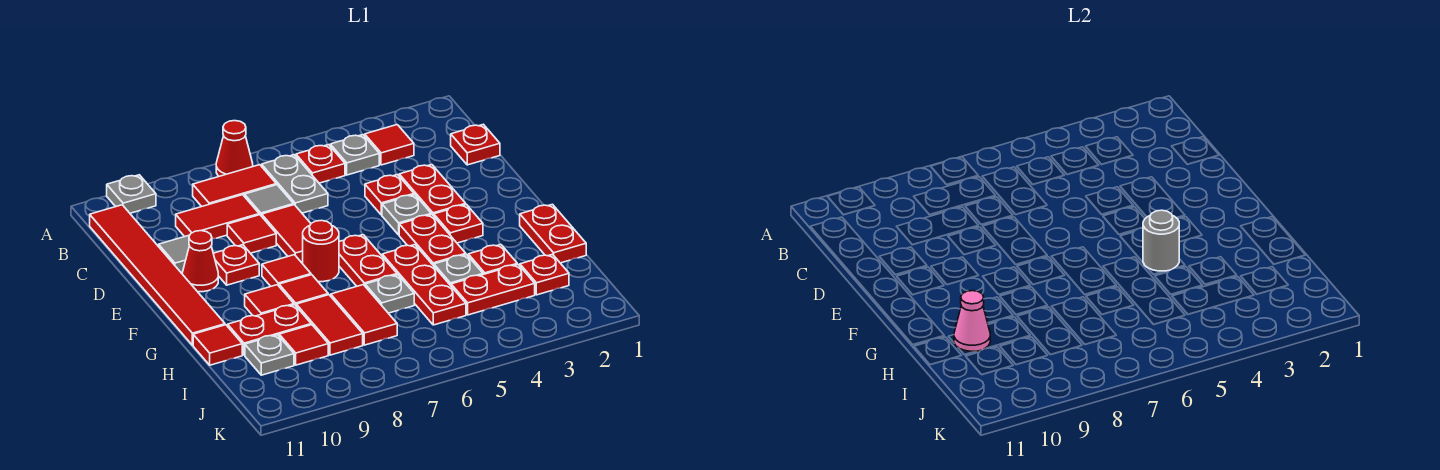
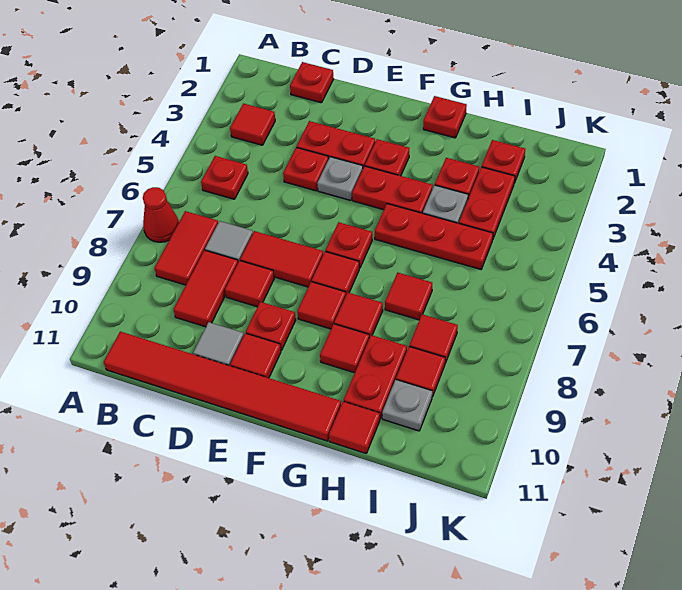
grey plate A10 level 1 -> none
grey plate B4 level 1 -> none
grey plate B6:C6 level 1 -> none
red cone E10 level 1 -> red tile E10 level 1
red plate F6:G6 level 1 -> red plate F6 level 1
red round brick F7 level 1 -> red tile F7 level 1
red plate G1:H1 level 1 -> red plate G1 level 1
grey round brick G4 level 2 -> none
grey plate H6 level 1 -> none
red tile H7:I7 level 1 -> red tile H7 level 1
red tile H8:I8 level 1 -> red tile I8 level 1
pink cone H10 level 2 -> none

